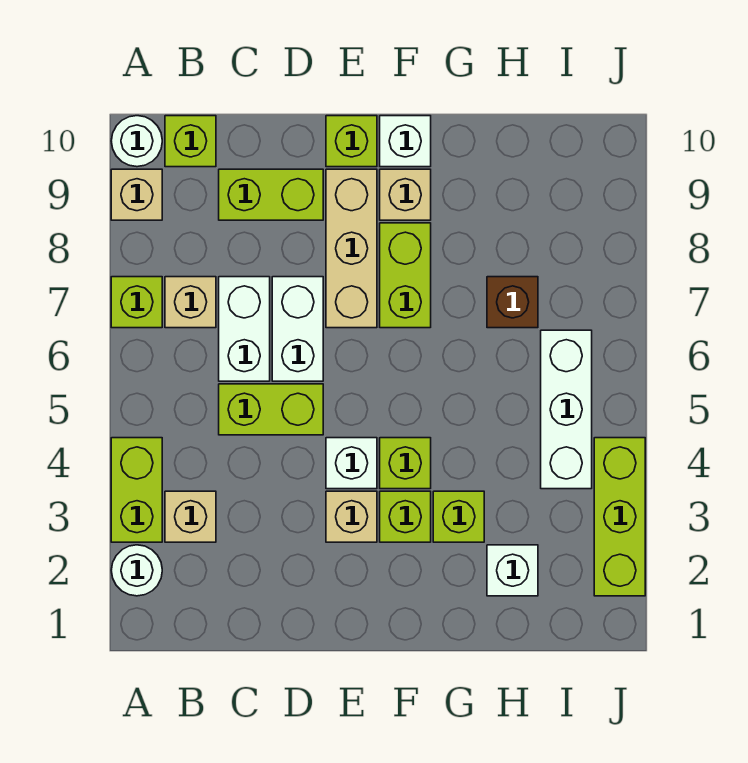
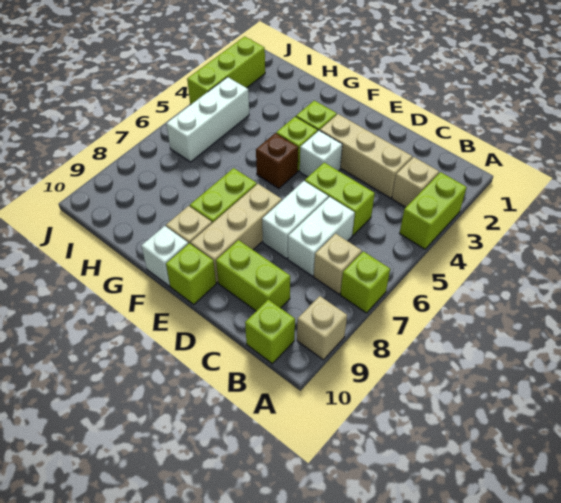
white round brick A2 level 1 -> none
white round brick A10 level 1 -> none
tan brick E3 level 1 -> tan brick C3:E3 level 1
lime brick G3 level 1 -> none
white brick H2 level 1 -> none
brown brick H7 level 1 -> brown brick F5 level 1

